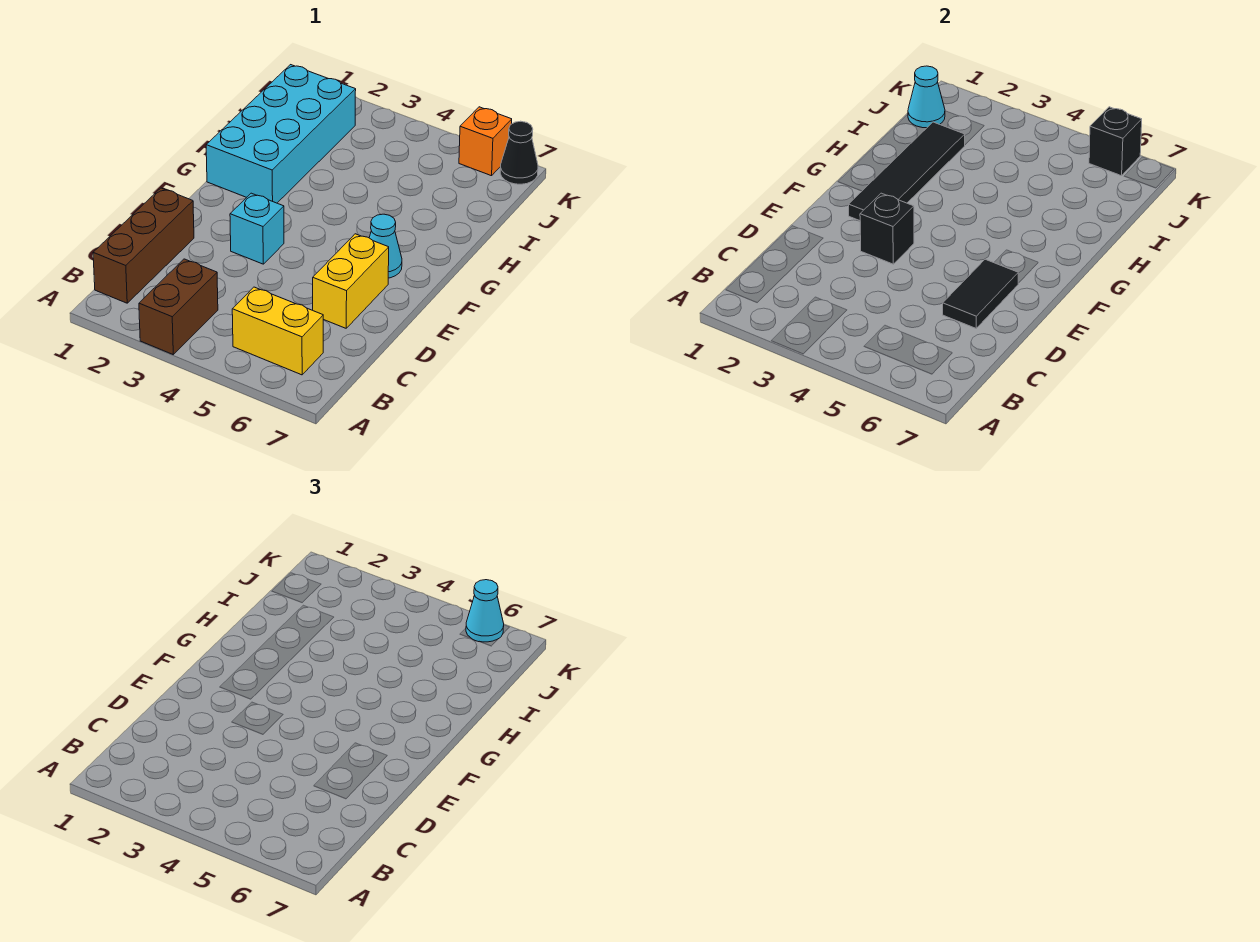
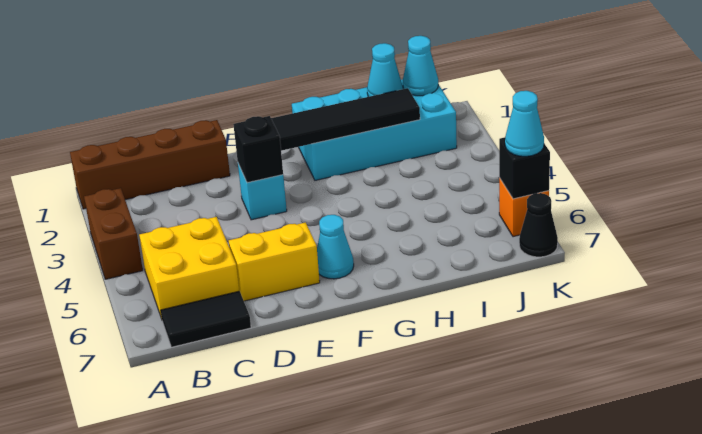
brown brick A3:B3 level 1 -> brown brick A3:A4 level 1
brown brick B1:D1 level 1 -> brown brick A1:D1 level 1
yellow brick B5:B6 level 1 -> yellow brick B5:C6 level 1
black tile D6:E6 level 2 -> black tile B7:C7 level 1
none -> cyan cone I1 level 2

